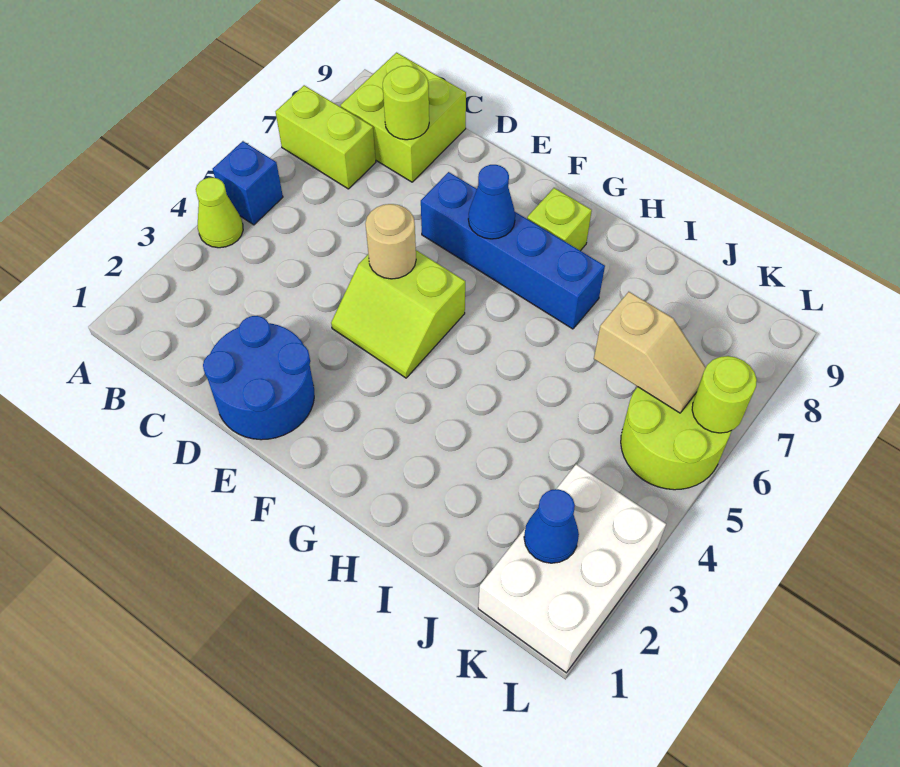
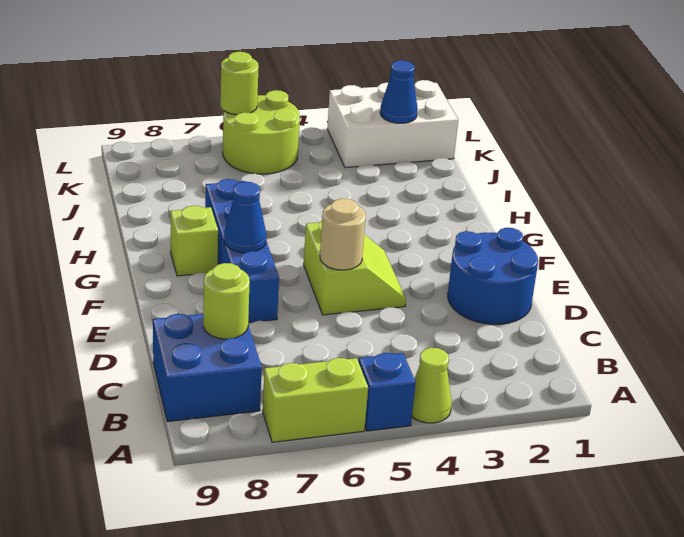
lime brick A7:B7 level 1 -> lime brick A6:A7 level 1
lime brick B8:C9 level 1 -> blue brick B8:C9 level 1
tan slope J6:K6 level 2 top J -> none

